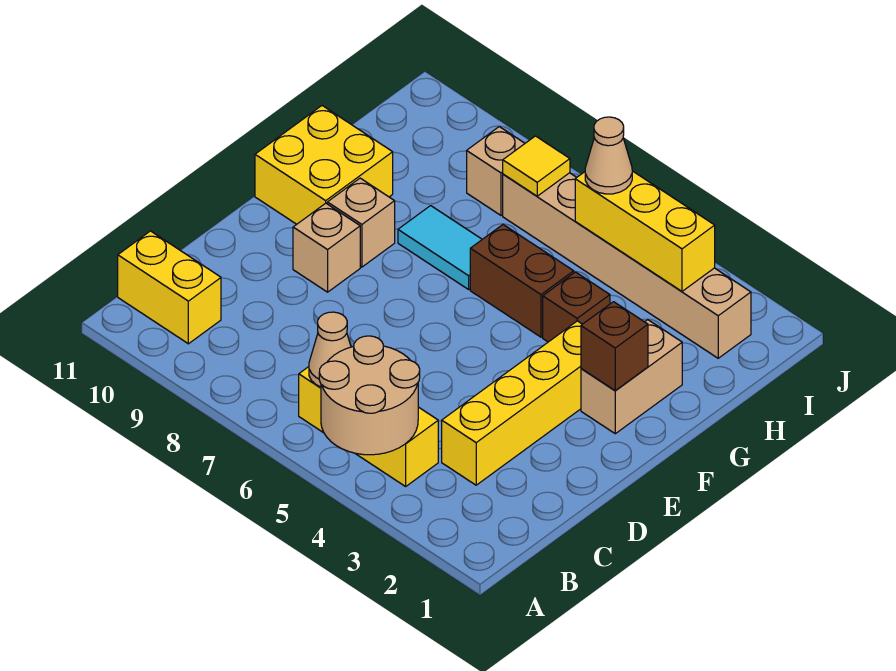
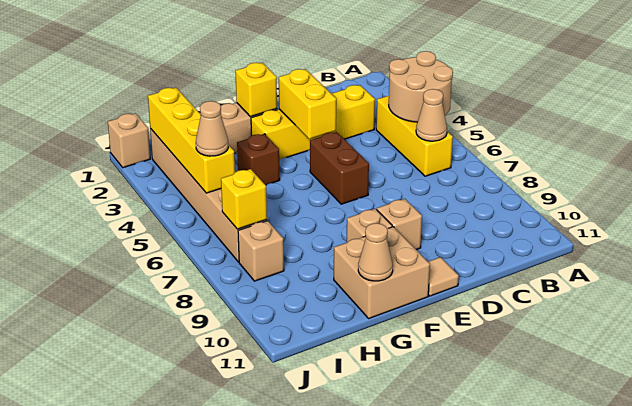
yellow brick B10:B11 level 1 -> yellow brick E3:E4 level 2
none -> tan tile E11 level 1
brown brick F2 level 2 -> yellow brick F2 level 2
yellow brick F10:G11 level 1 -> tan brick F10:G11 level 1
brown brick G5:G6 level 1 -> brown brick E5:E6 level 1
cyan tile G7:G8 level 1 -> none
none -> tan cone G11 level 2
yellow brick I3:I5 level 2 -> yellow brick I2:I5 level 2
yellow tile I7 level 2 -> yellow brick I7 level 2
none -> tan brick J1 level 1

